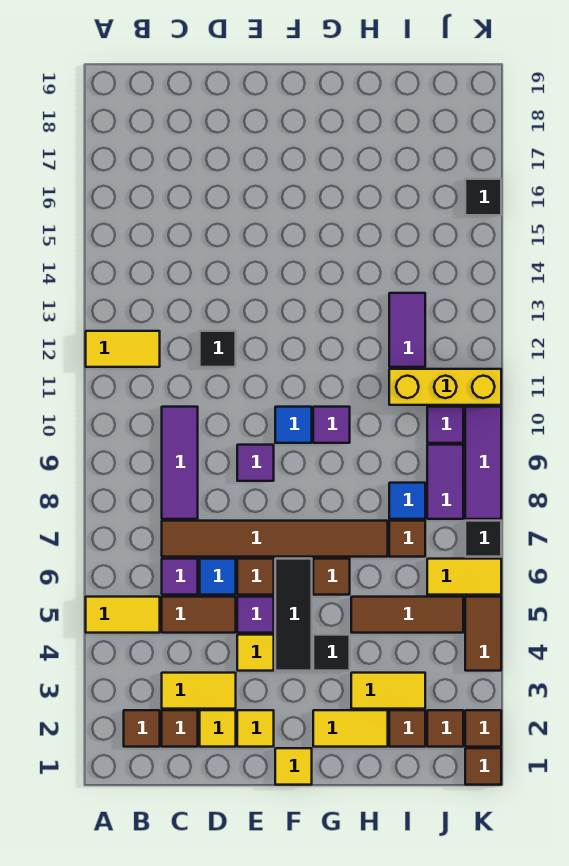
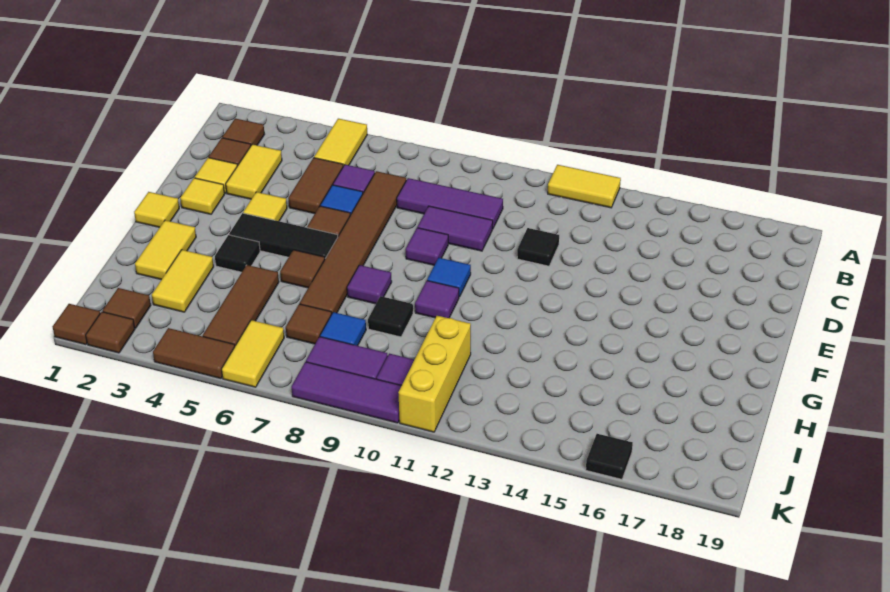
yellow tile A12:B12 level 1 -> yellow tile A12:A13 level 1
purple tile E5 level 1 -> purple tile G8 level 1
brown tile I2 level 1 -> none
purple tile I12:I13 level 1 -> purple tile D9:D10 level 1
black tile K7 level 1 -> black tile H9 level 1

